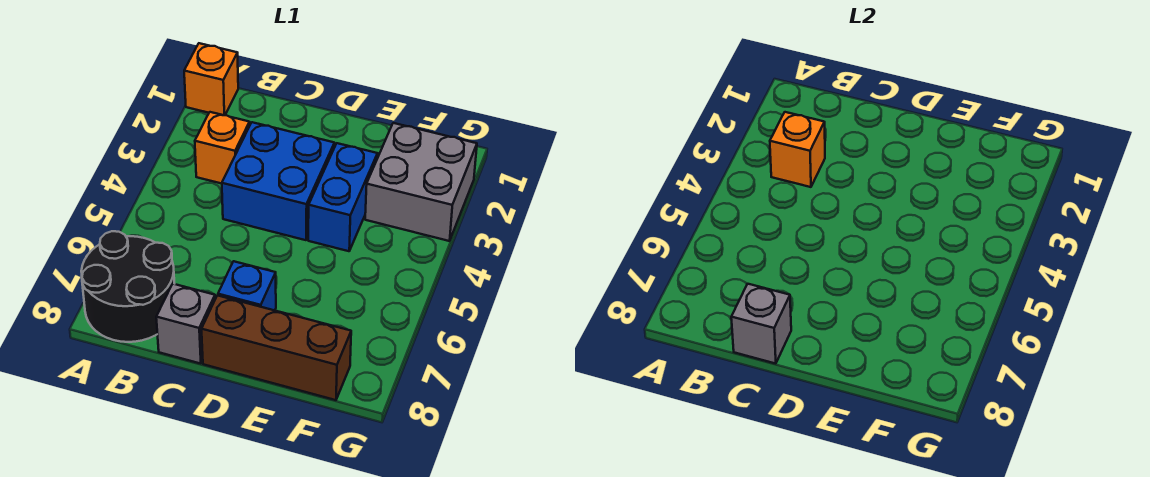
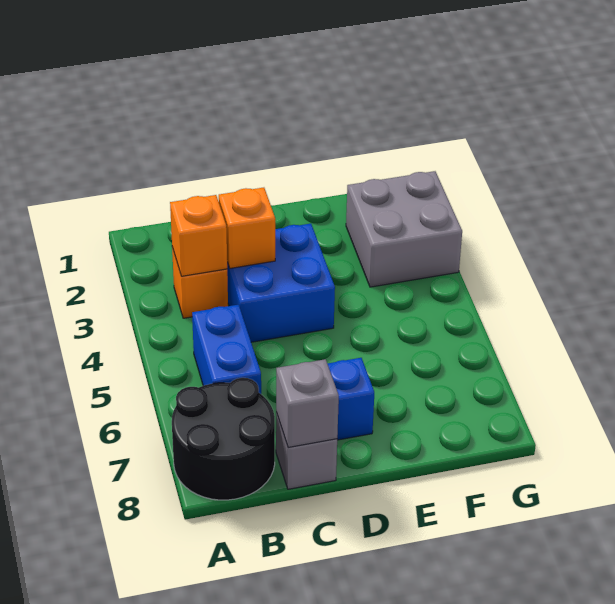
orange brick A1 level 1 -> orange brick C3 level 2
brown brick D8:F8 level 1 -> none
blue brick E3:E4 level 1 -> blue brick B5:B6 level 1

